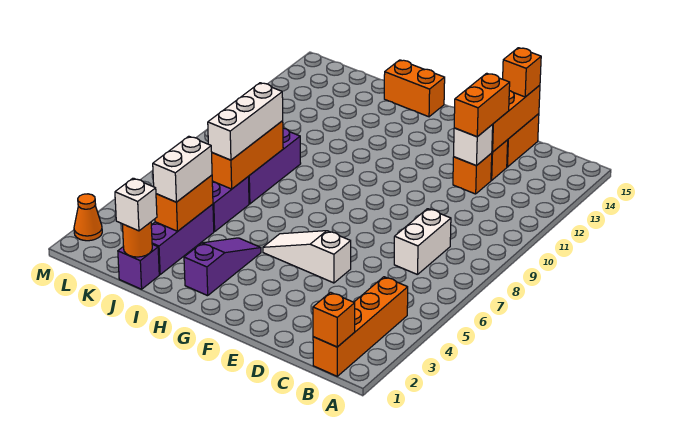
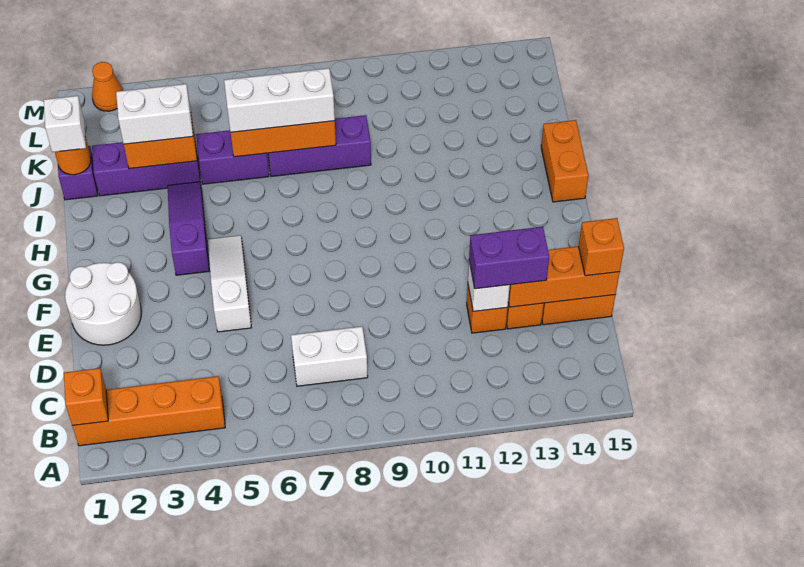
orange brick D12:D13 level 3 -> purple brick D12:D13 level 3
none -> white round brick E1:F2 level 1
purple slope H2:H4 level 1 top 2 -> purple slope G4:I4 level 1 top G

